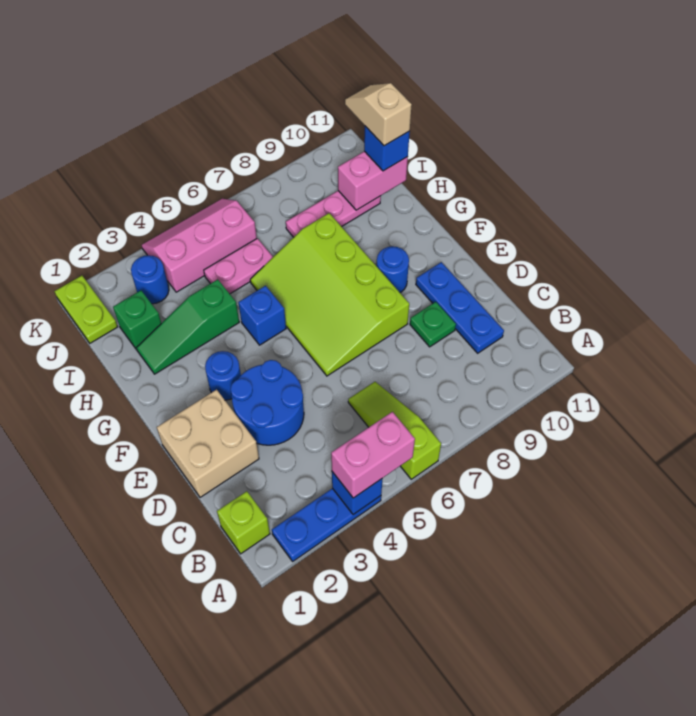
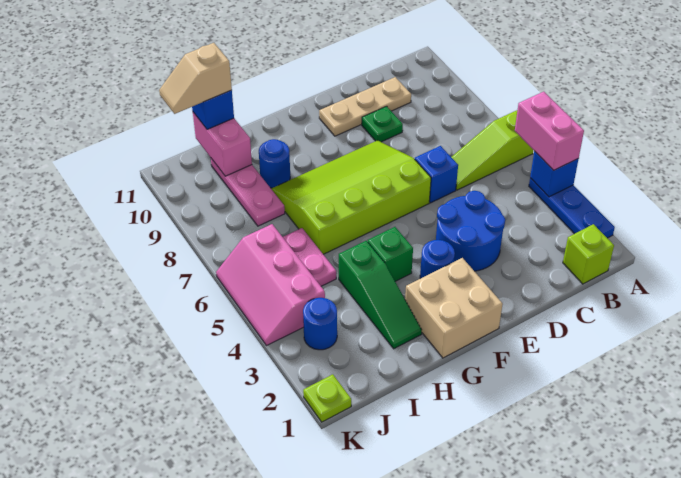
blue plate C10:E10 level 1 -> tan plate C10:E10 level 1
tan brick D1:E2 level 1 -> tan brick F1:G2 level 1
lime slope E6:H8 level 1 top 8 -> lime slope E6:H8 level 1 top 6
blue round brick F9 level 1 -> blue round brick H9 level 1
blue brick G5 level 1 -> blue brick D6 level 1
green brick I2 level 1 -> green brick G4 level 1
lime plate J1:K1 level 1 -> lime plate K1 level 1

